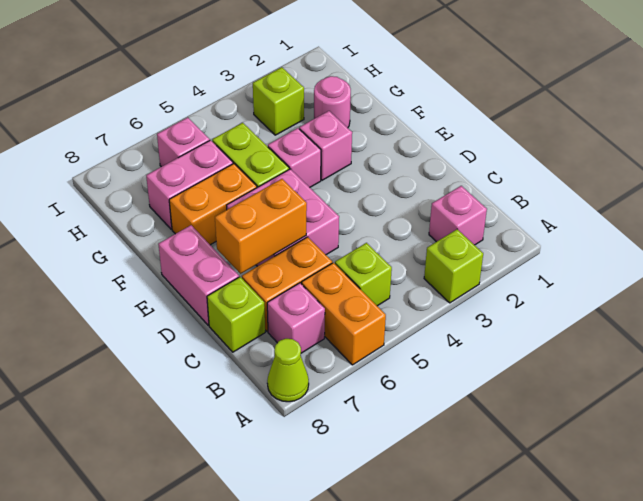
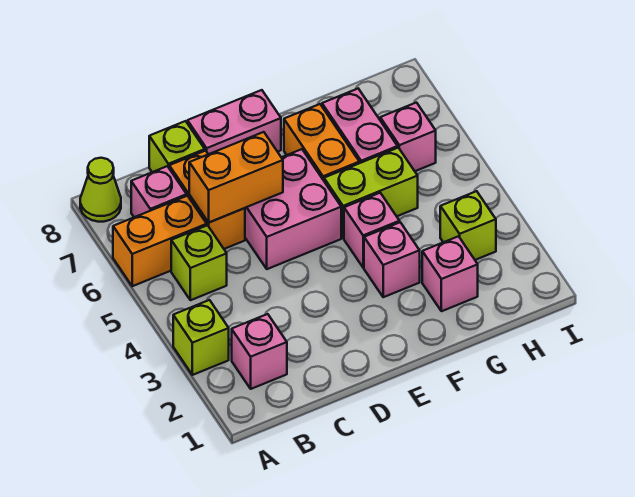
orange brick D6:D7 level 2 -> orange brick C6:D6 level 2
pink round brick G2 level 1 -> pink brick G2 level 1

